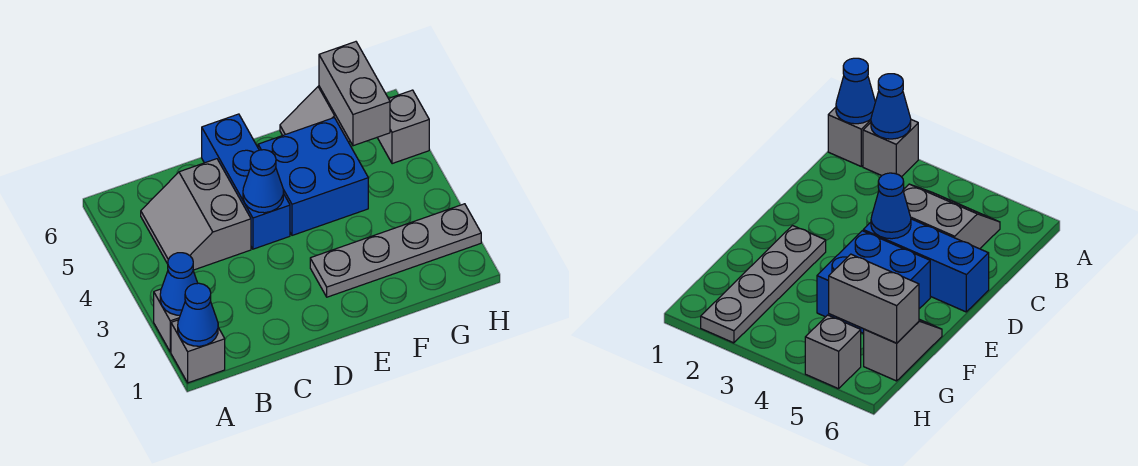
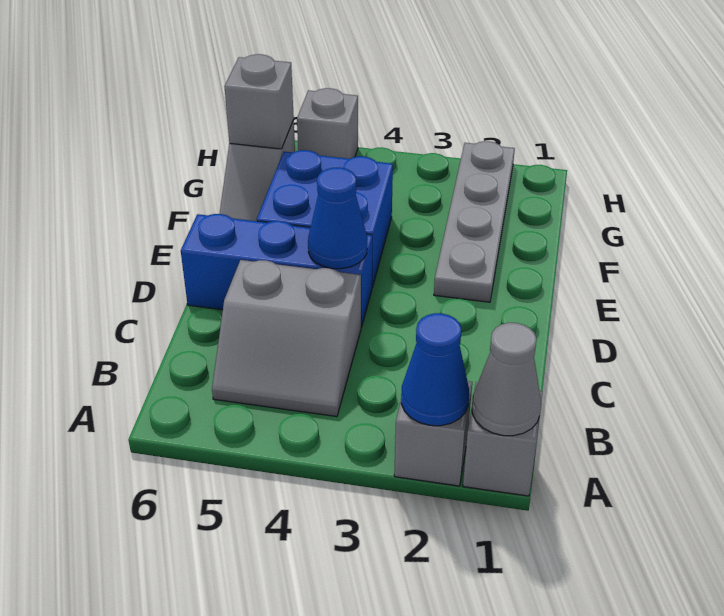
blue cone A1 level 2 -> grey cone A1 level 2
grey brick G5:G6 level 2 -> grey brick G6 level 2

